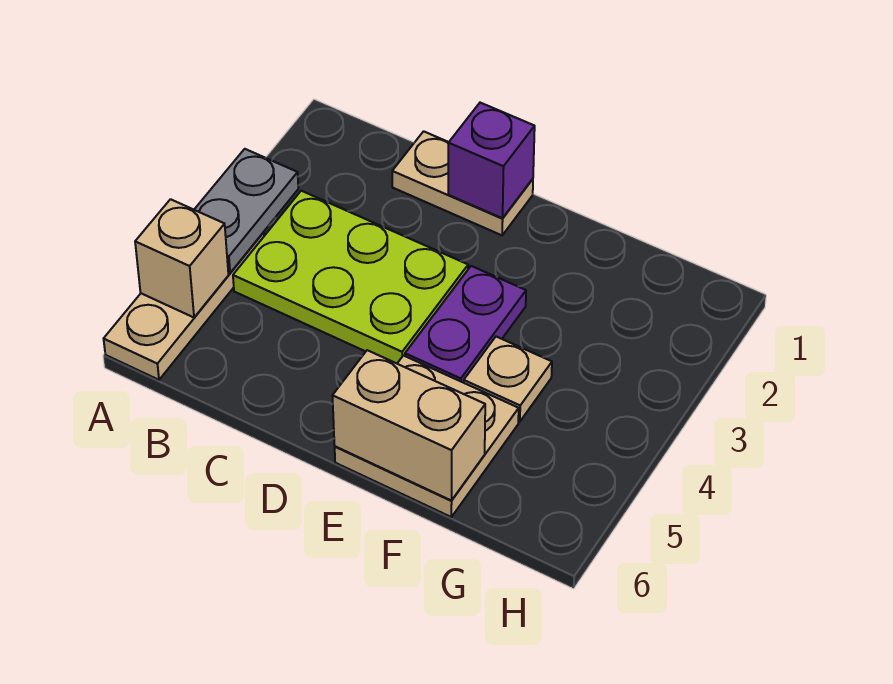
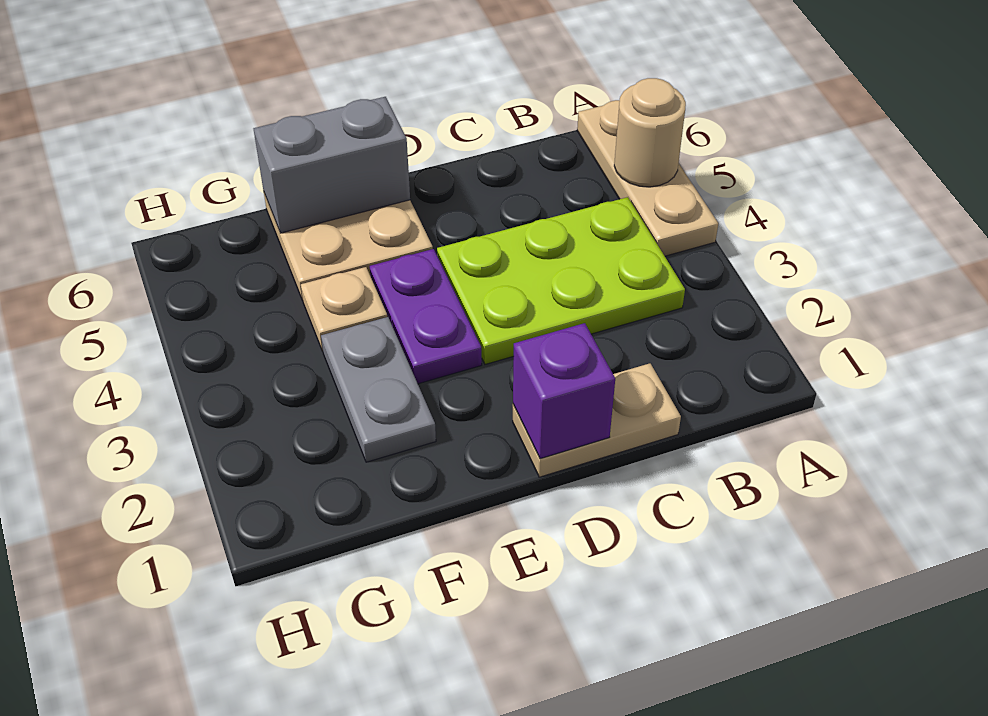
grey plate A3:A4 level 2 -> grey plate F2:F3 level 1
tan brick A5 level 2 -> tan round brick A5 level 2
tan brick E6:F6 level 2 -> grey brick E6:F6 level 2

